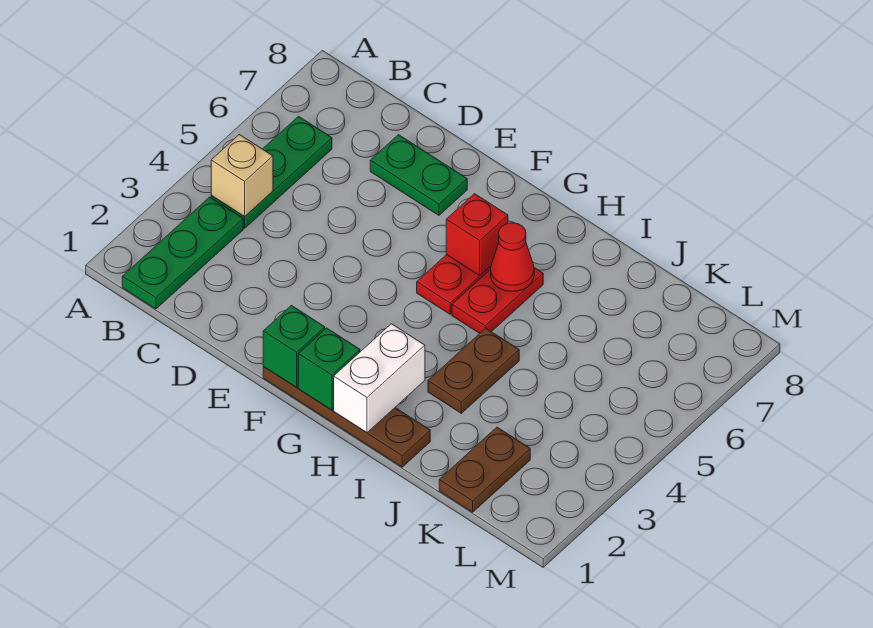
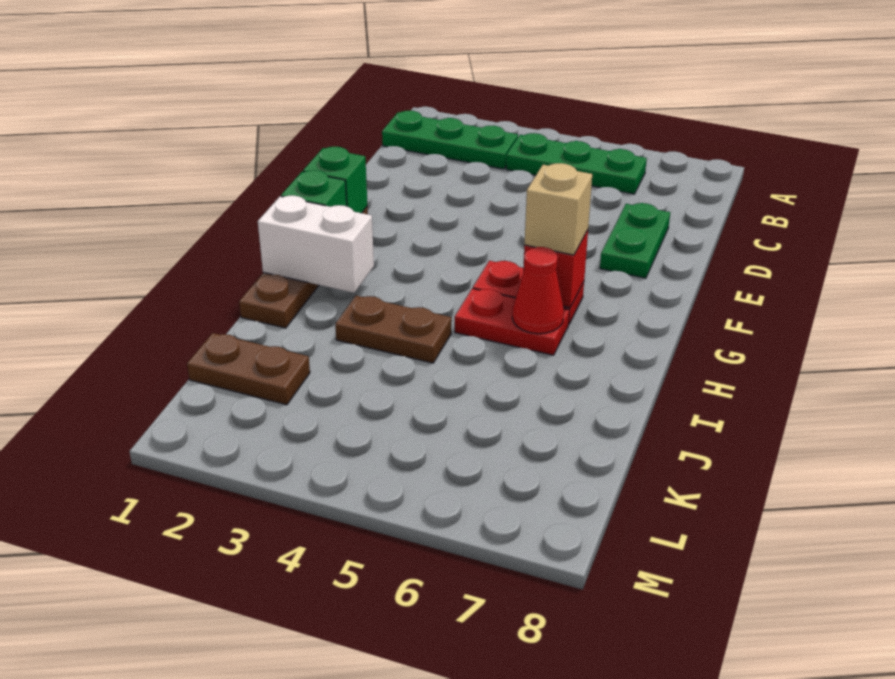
tan brick B4 level 2 -> tan brick G6 level 3

